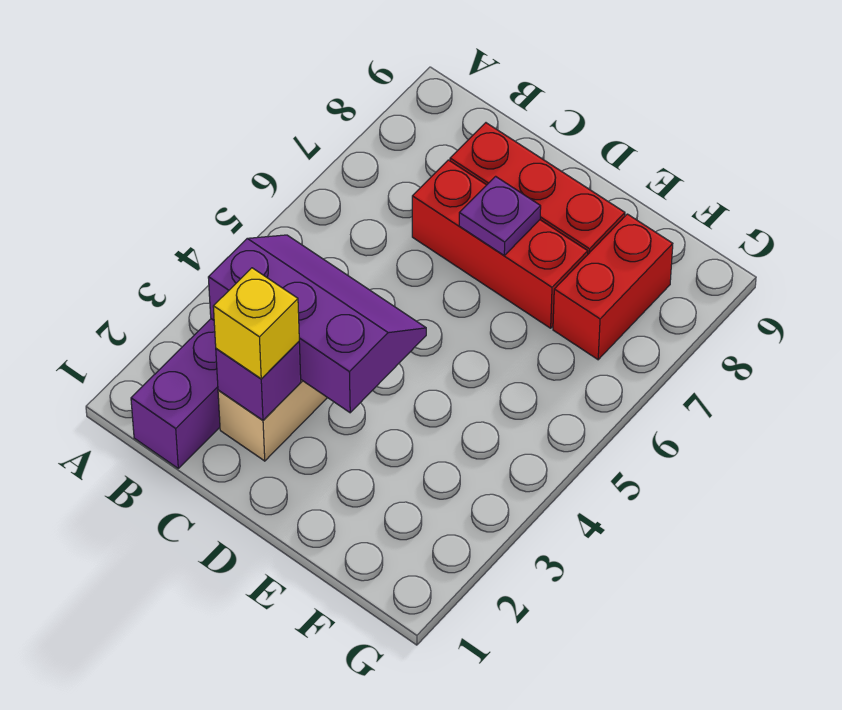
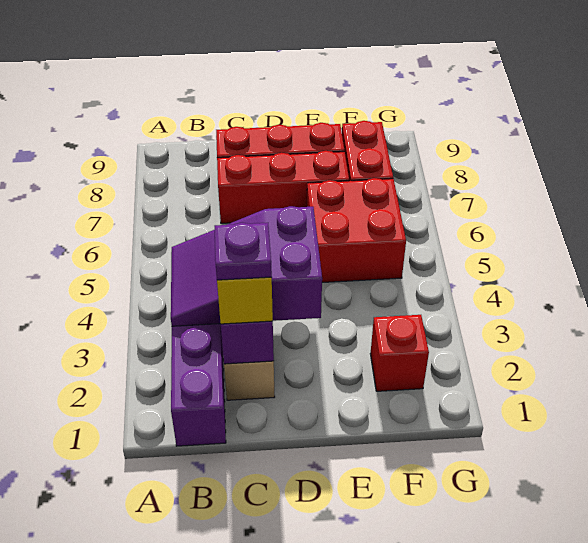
purple slope B3:D4 level 2 top 3 -> purple slope B3:D4 level 2 top D
purple plate D7 level 2 -> purple plate C2 level 4
none -> red brick E5:F6 level 1
none -> red brick F2 level 1

